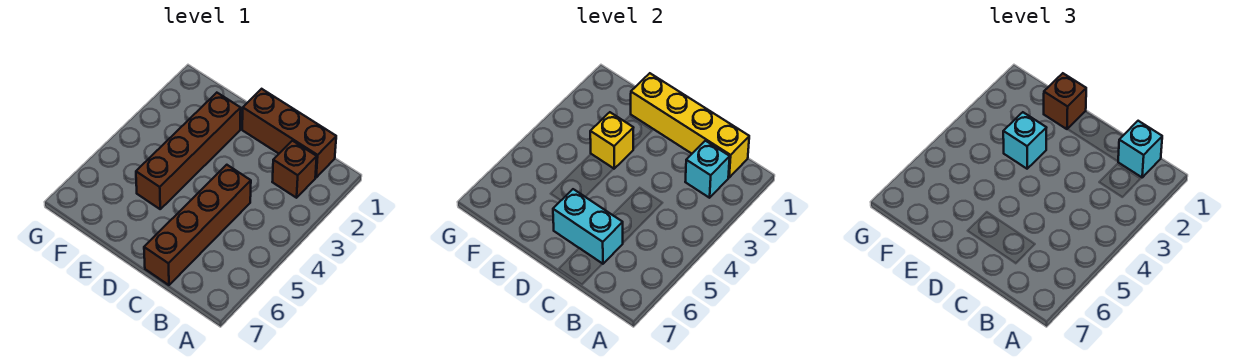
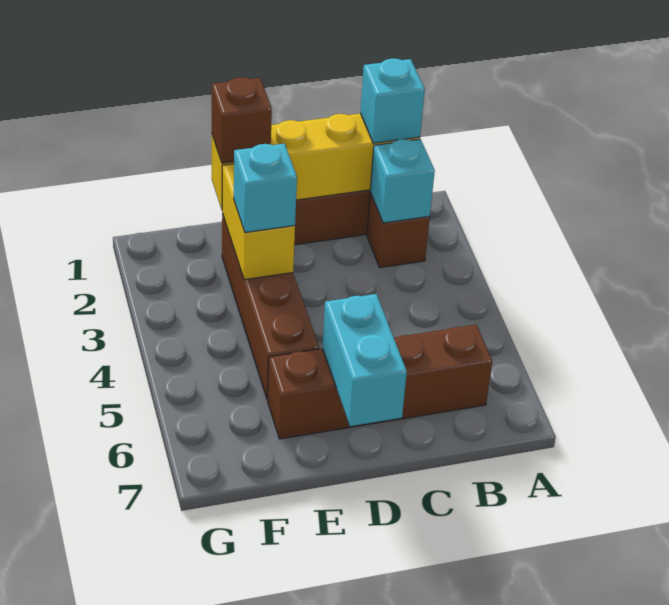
brown brick C4:C7 level 1 -> brown brick B6:E6 level 1
cyan brick C6:D6 level 2 -> cyan brick D6:D7 level 2
yellow brick E3 level 2 -> yellow brick E2:E3 level 2

